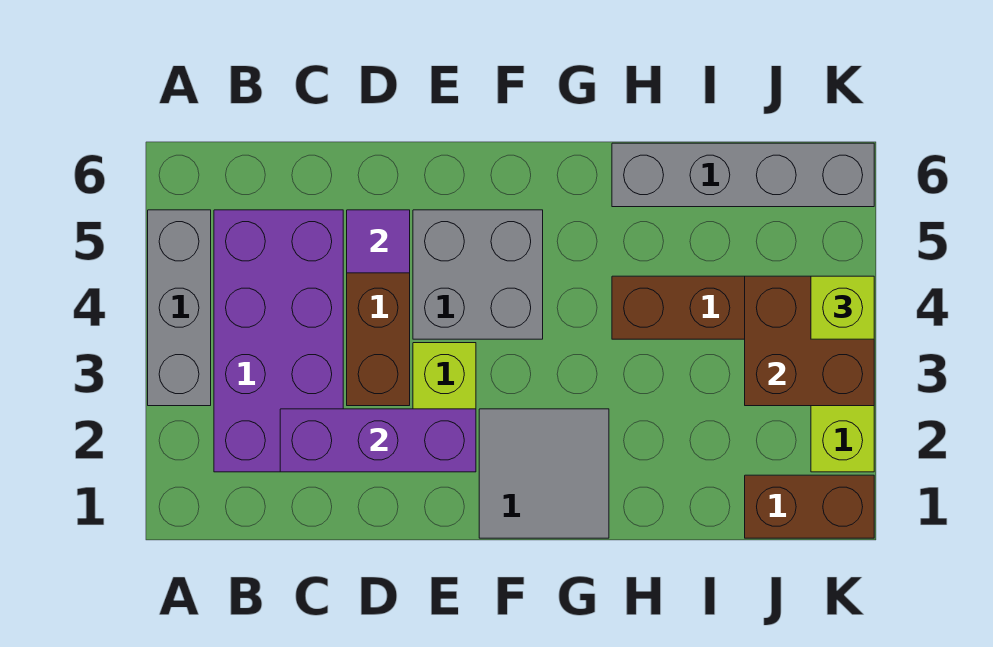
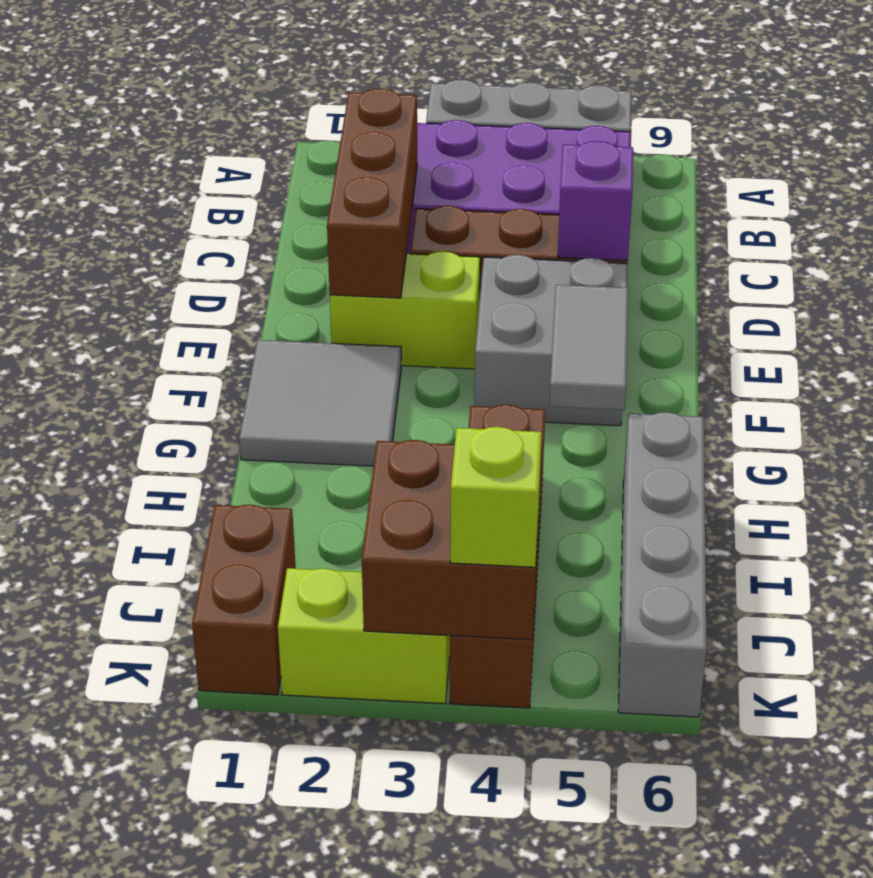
purple brick C2:E2 level 2 -> brown brick C2:E2 level 2
purple tile D5 level 2 -> purple brick D5 level 2
none -> grey tile F5:G5 level 2

